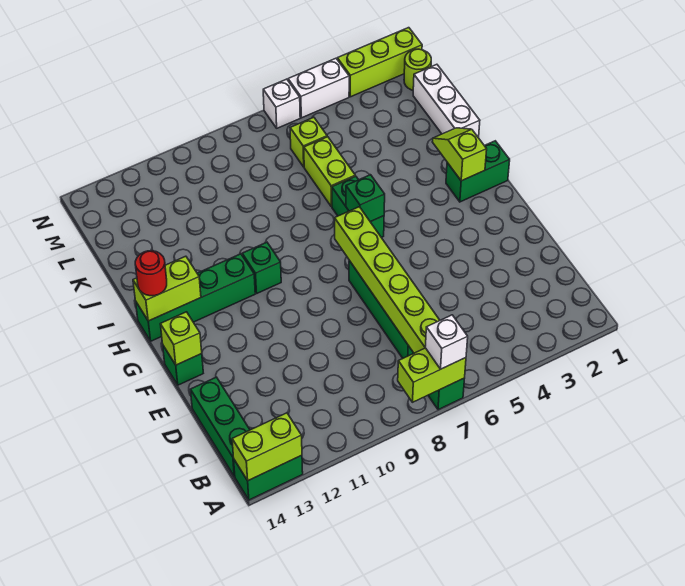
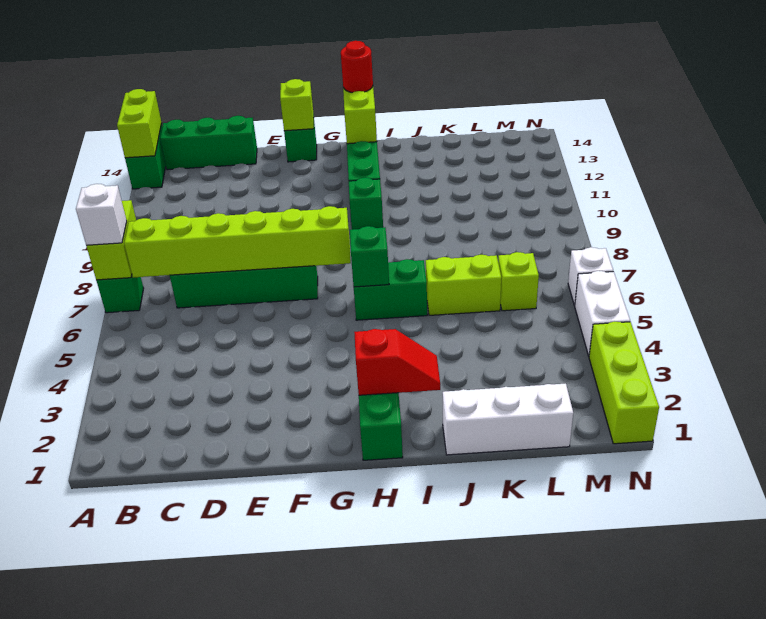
lime slope H2:I2 level 2 top H -> red slope H2:I2 level 2 top H
lime round brick M1 level 1 -> none

